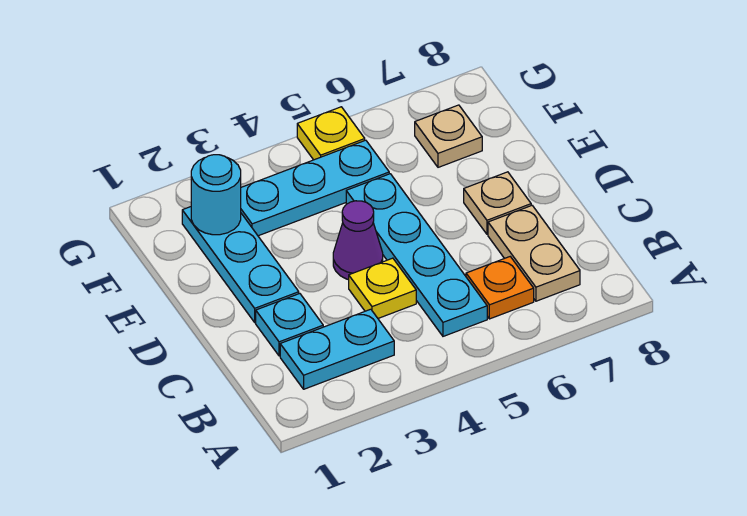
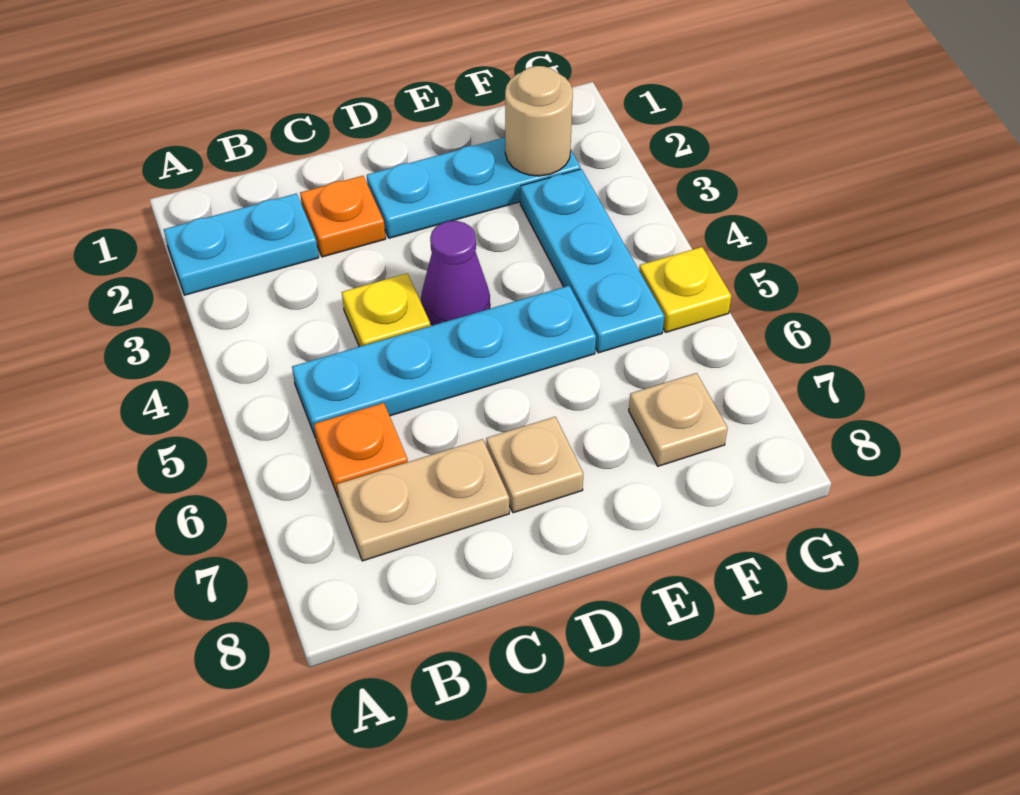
cyan plate B2:B3 level 1 -> cyan plate A2:B2 level 1
cyan plate C2 level 1 -> orange plate C2 level 1
cyan round brick F2 level 2 -> tan round brick F2 level 2

